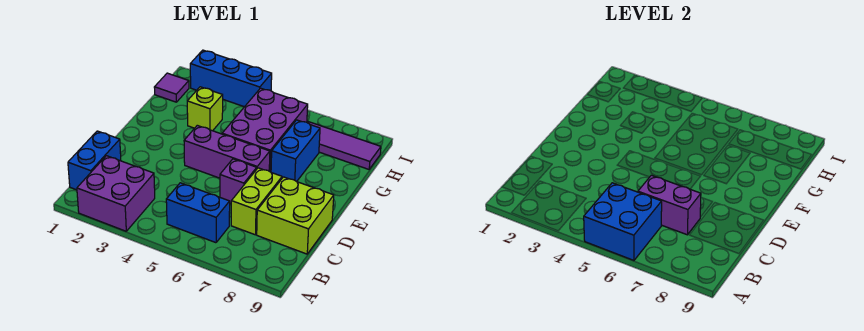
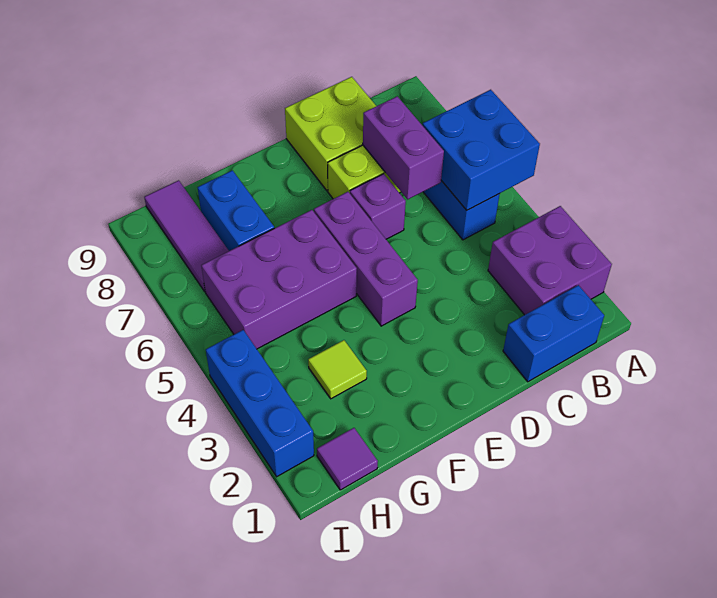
blue brick F7:G7 level 1 -> blue brick G7:G8 level 1
lime brick G3 level 1 -> lime tile G3 level 1

